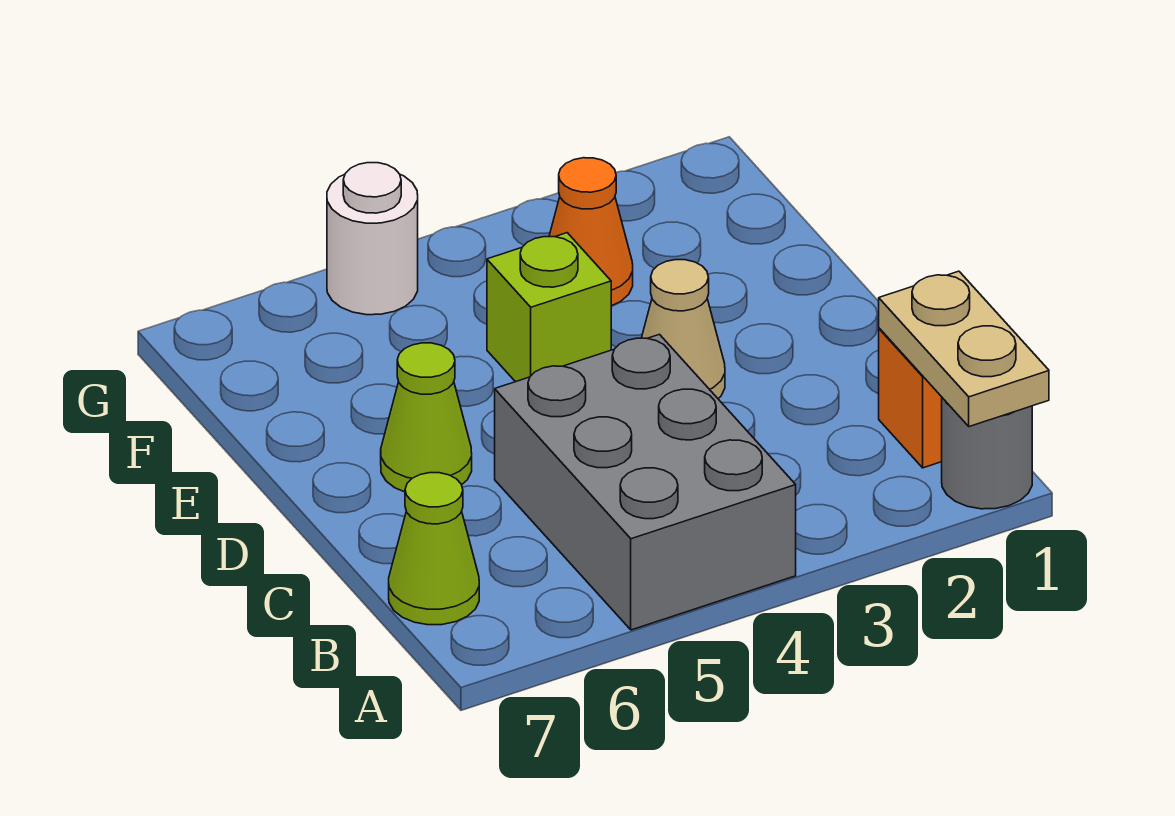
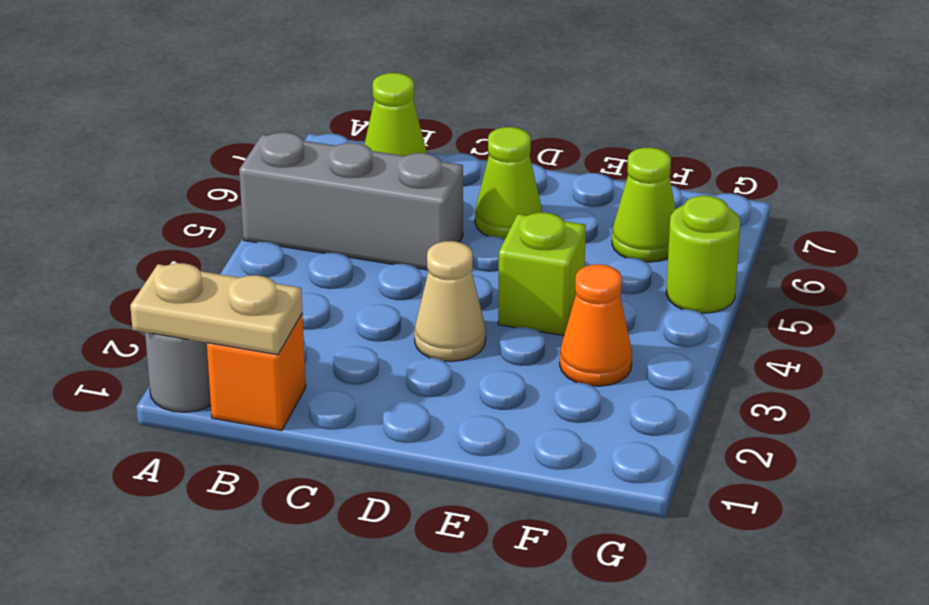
grey brick A4:C5 level 1 -> grey brick A5:C5 level 1
none -> lime cone F6 level 1
white round brick G5 level 1 -> lime round brick G5 level 1

